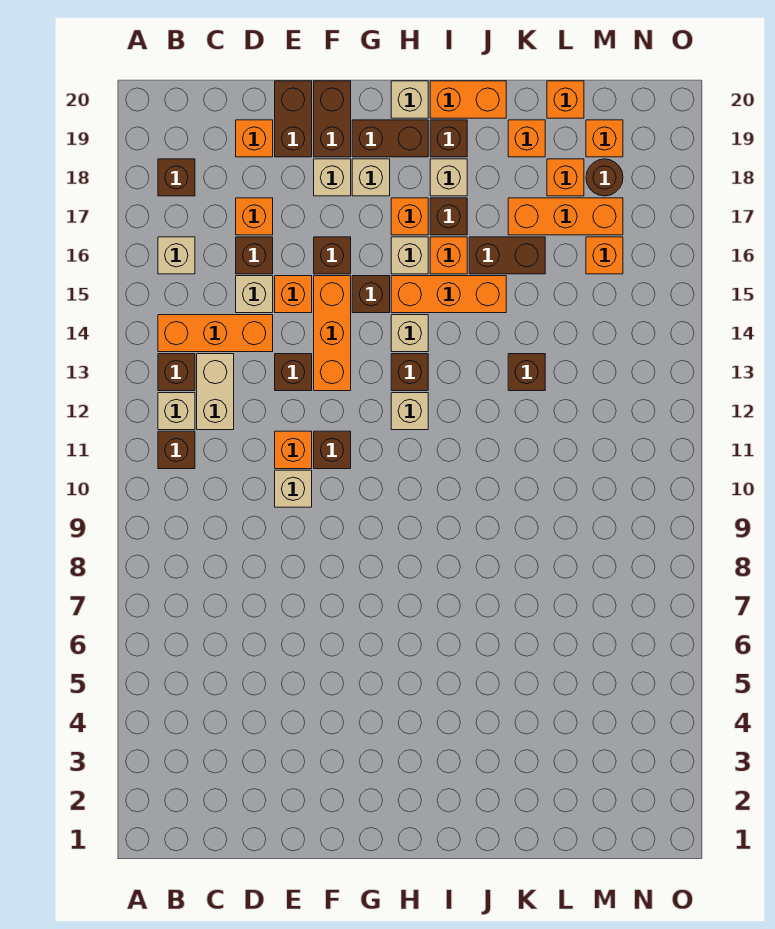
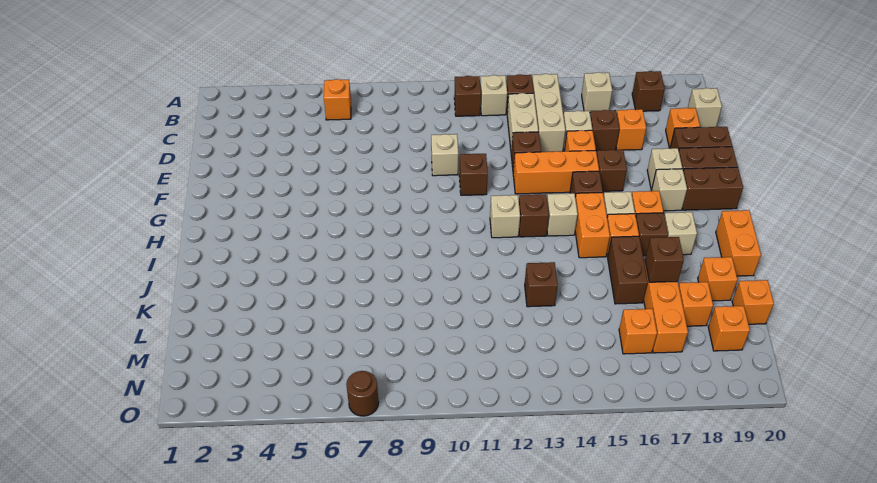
orange brick B14:D14 level 1 -> tan brick B14:D14 level 1
tan brick C12:C13 level 1 -> tan brick C13:D13 level 1
orange brick E11 level 1 -> orange brick B6 level 1
brown brick G19:H19 level 1 -> brown brick G19:G20 level 1
orange brick H15:J15 level 1 -> orange brick H15:I15 level 1
tan brick H20 level 1 -> tan brick C20 level 1
brown brick I19 level 1 -> brown brick K17 level 2
brown round brick M18 level 1 -> brown round brick O7 level 1

